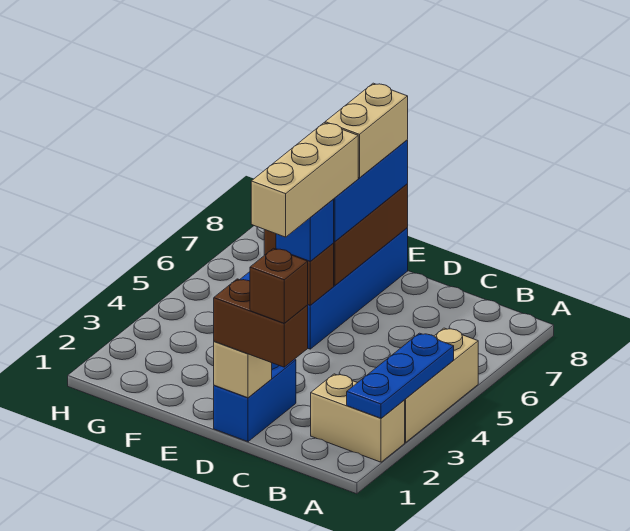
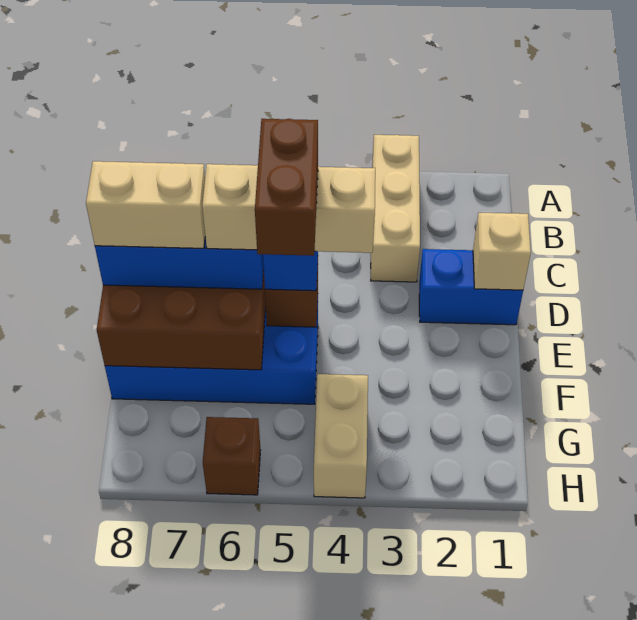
tan brick A2:B2 level 1 -> tan brick G4:H4 level 1
blue plate A2:A4 level 2 -> none
tan brick A3:A5 level 1 -> tan brick A3:C3 level 1
brown brick C1:D1 level 3 -> brown brick E5:F5 level 5
brown brick C1 level 4 -> brown brick H6 level 1

